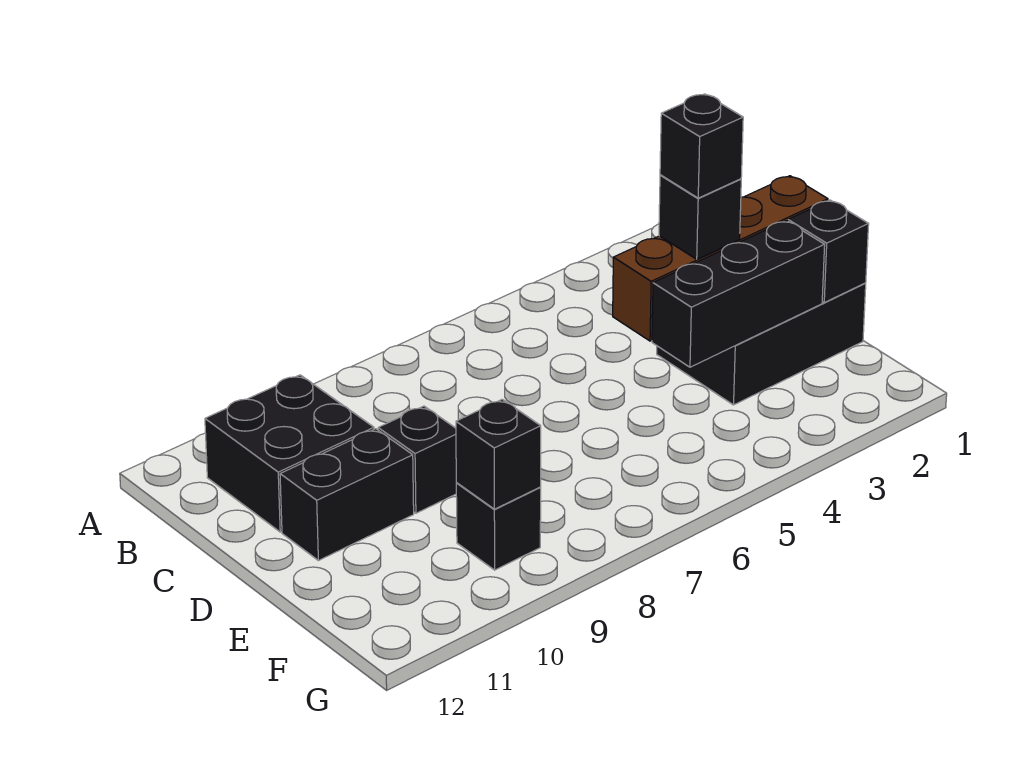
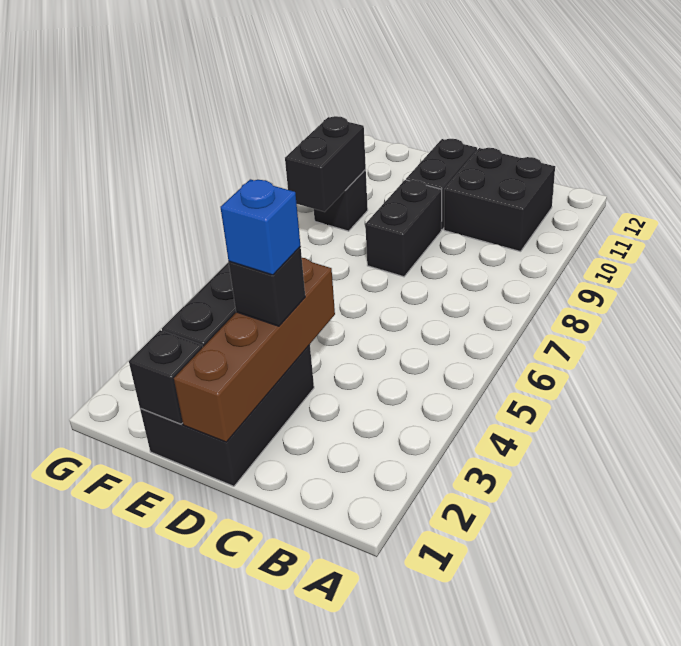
black brick D3 level 4 -> blue brick D3 level 4
black brick D9 level 1 -> black brick D8:D9 level 1
black brick F9 level 2 -> black brick F8:F9 level 2

